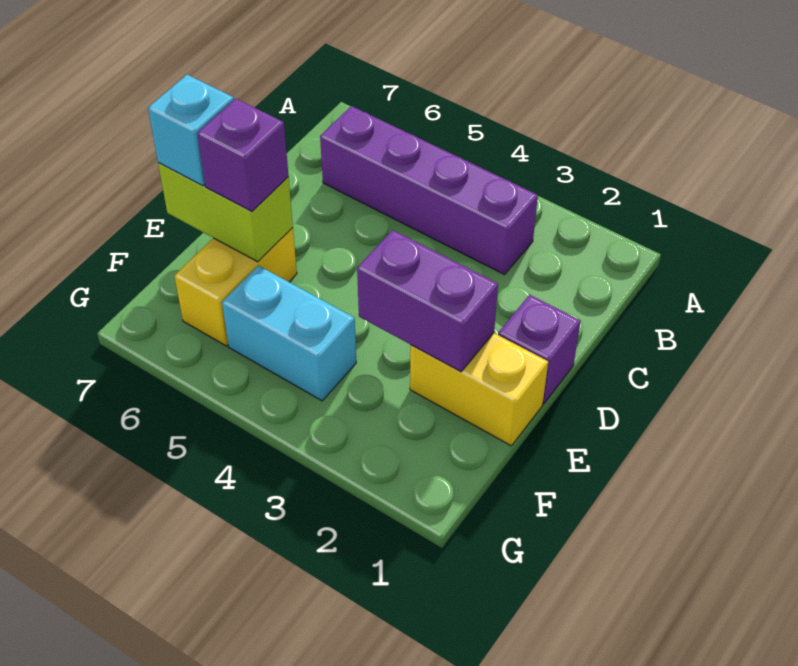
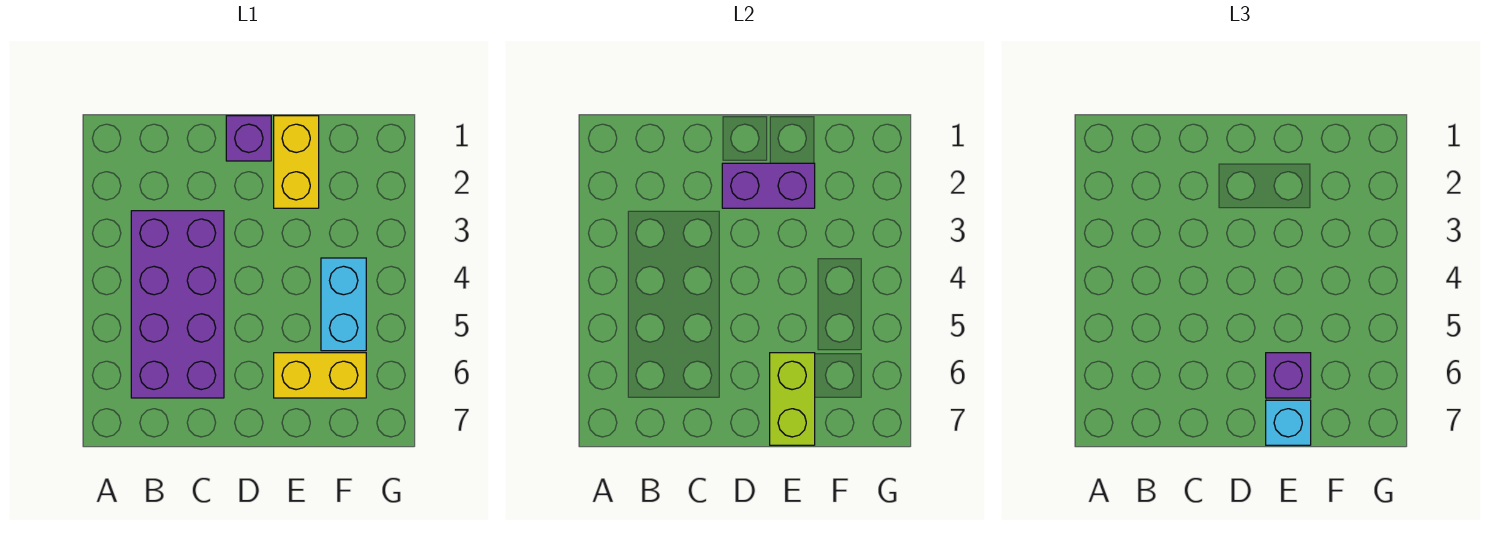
purple brick B3:B6 level 1 -> purple brick B3:C6 level 1
purple brick E2:E3 level 2 -> purple brick D2:E2 level 2

